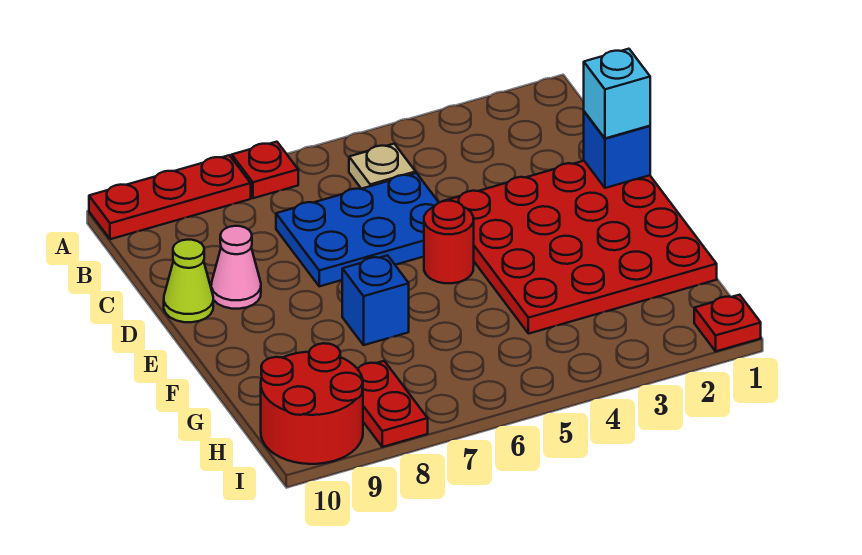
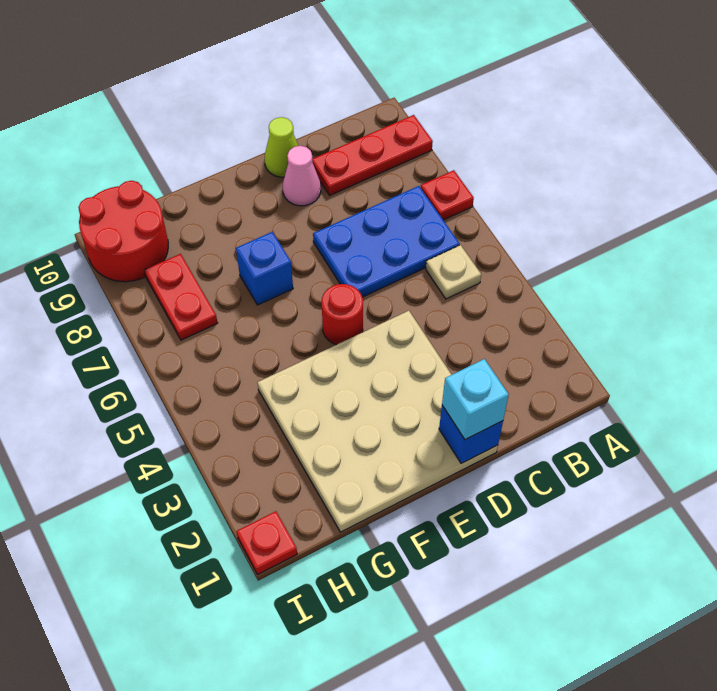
red plate A8:A10 level 1 -> red plate A9:C9 level 1
blue plate C5:D7 level 1 -> blue plate B6:D7 level 1
red plate D1:G4 level 1 -> tan plate D1:G4 level 1
red plate H8:I8 level 1 -> red plate H7:H8 level 1

